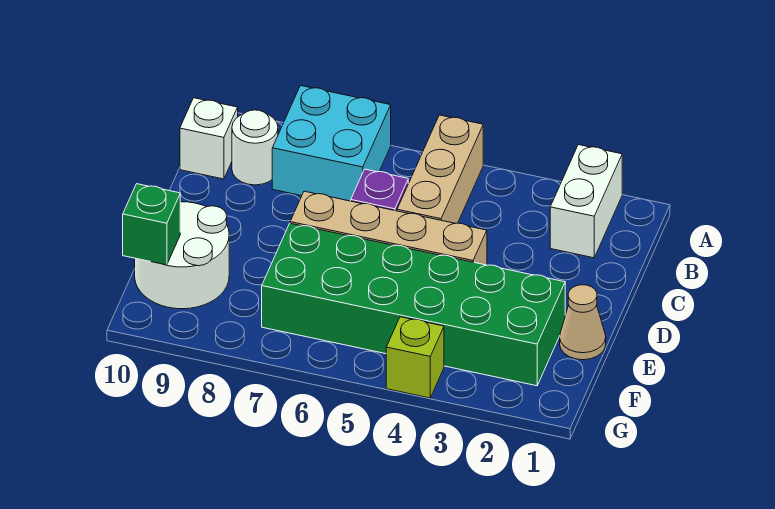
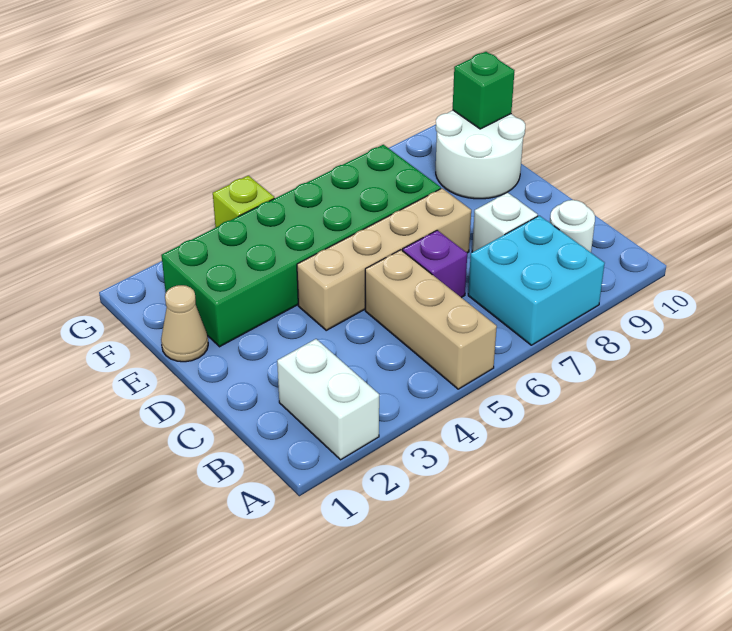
white brick B10 level 1 -> white brick C8 level 1

